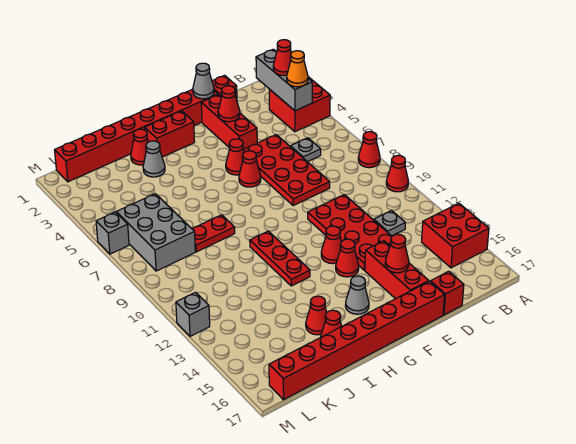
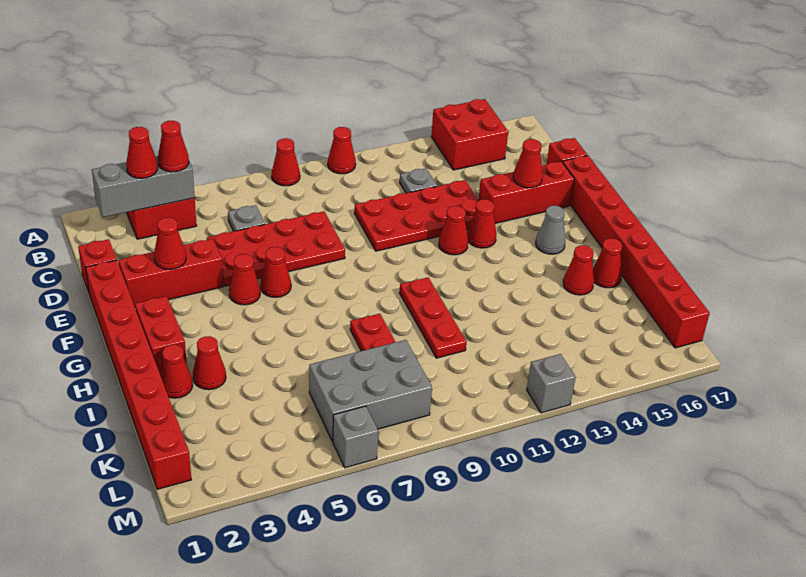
orange cone B4 level 3 -> red cone B4 level 3
grey cone E1 level 2 -> none
red plate H10:H12 level 1 -> red plate H10:J10 level 1
grey cone I3 level 1 -> red cone I3 level 1

